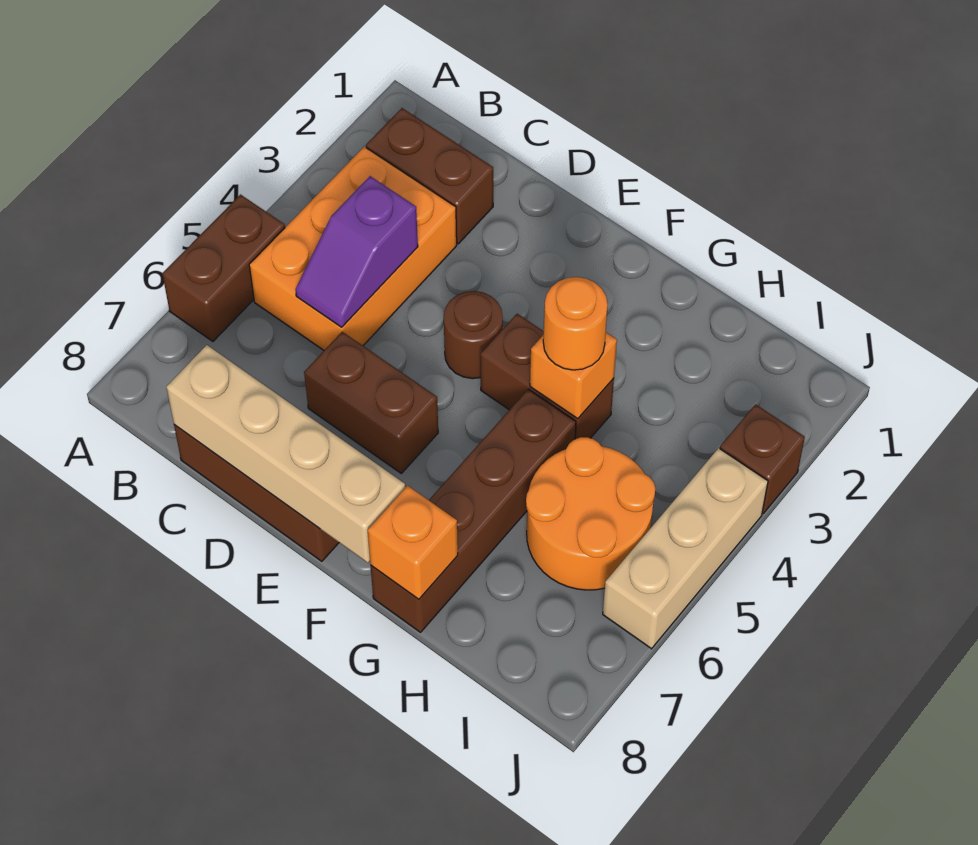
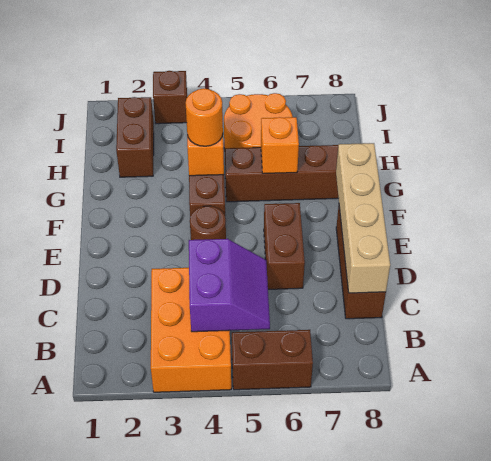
brown brick B2:C2 level 1 -> brown brick H2:I2 level 1
orange brick B3:C5 level 1 -> orange brick A3:C4 level 1
purple slope C4:C5 level 2 top 4 -> purple slope B4:C5 level 2 top 4
orange brick G8 level 2 -> orange brick G6 level 2
tan brick J4:J6 level 1 -> none

